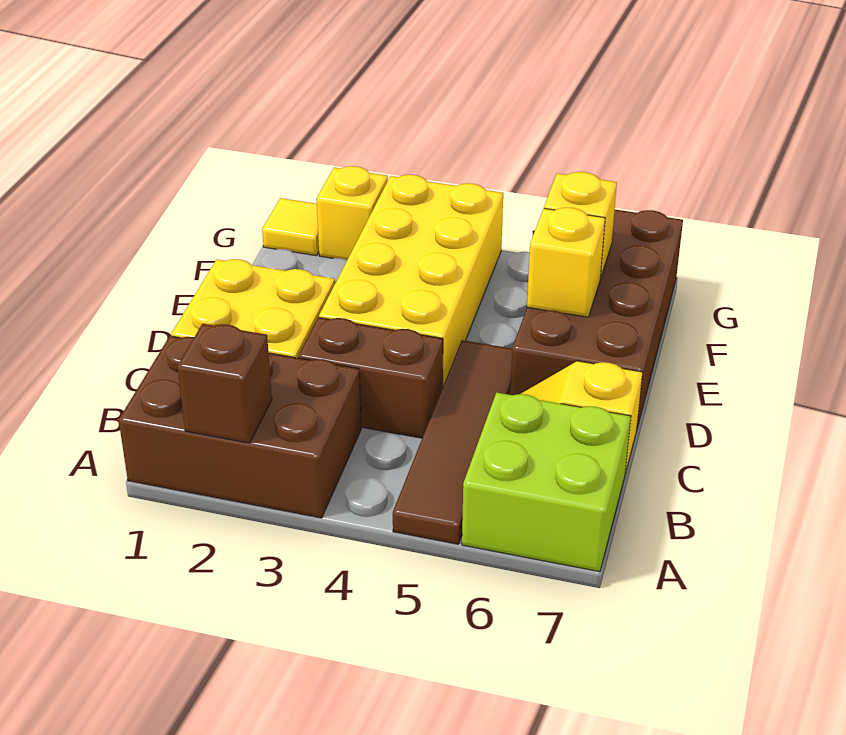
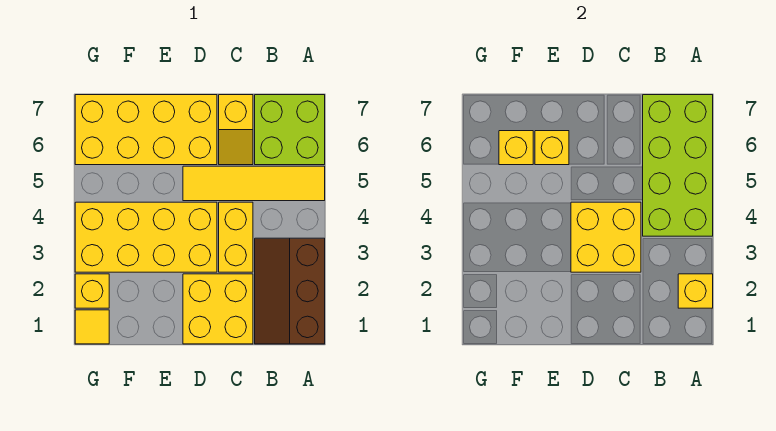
brown brick A1:B3 level 1 -> brown slope A1:B3 level 1 top A
brown brick A2 level 2 -> yellow brick A2 level 2
none -> lime brick A4:B7 level 2
brown tile A5:D5 level 1 -> yellow tile A5:D5 level 1
brown brick C3:C4 level 1 -> yellow brick C3:C4 level 1
none -> yellow brick C3:D4 level 2
brown brick D6:G7 level 1 -> yellow brick D6:G7 level 1

